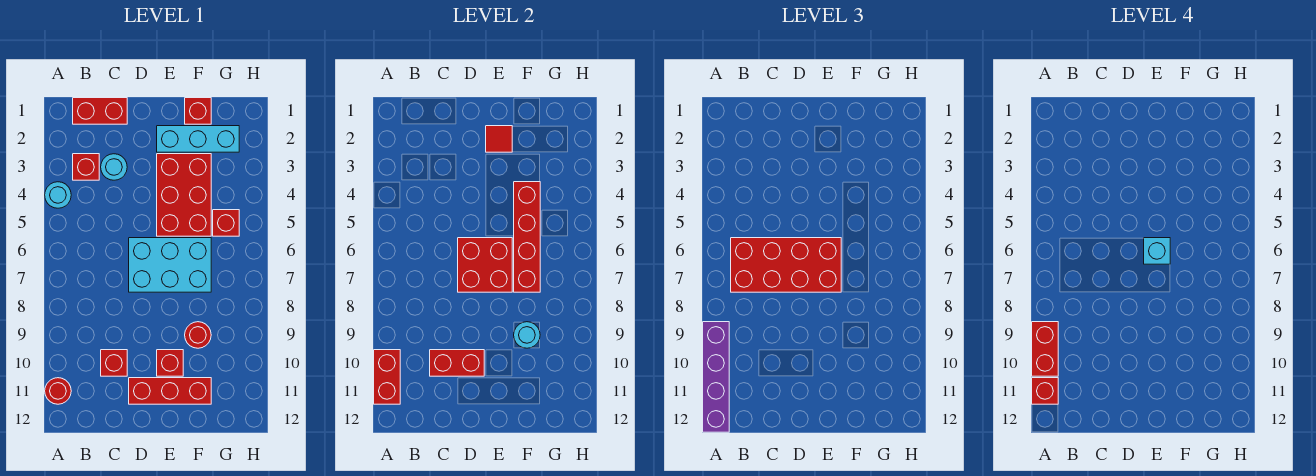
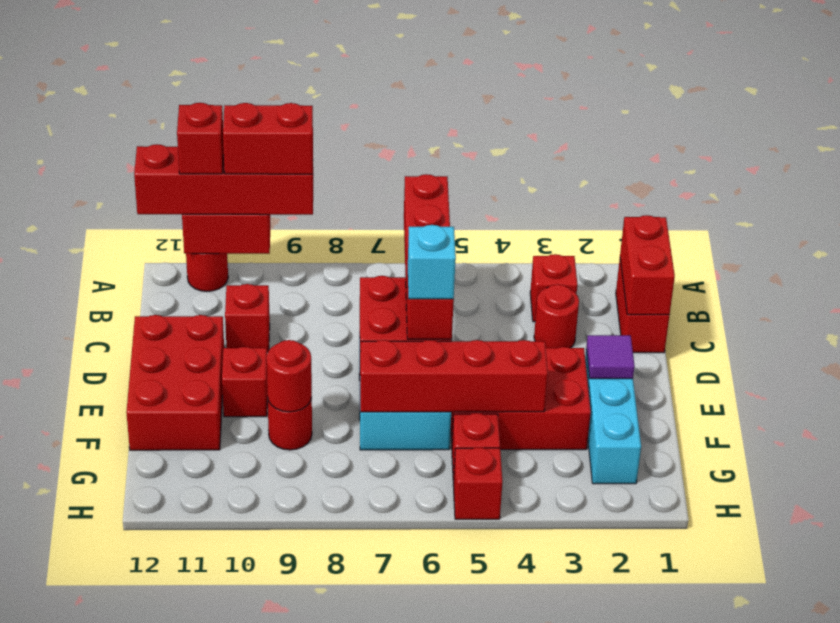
cyan round brick A4 level 1 -> none
purple brick A9:A12 level 3 -> red brick A9:A12 level 3
red brick B6:E7 level 3 -> red brick B6:E6 level 3
cyan round brick C3 level 1 -> red round brick C3 level 1
red brick C10:D10 level 2 -> red brick B1:C1 level 2
red brick D11:F11 level 1 -> red brick D11:F12 level 1
red tile E2 level 2 -> purple tile E2 level 2
red brick F1 level 1 -> red brick H5 level 1
cyan round brick F9 level 2 -> red round brick F9 level 2

